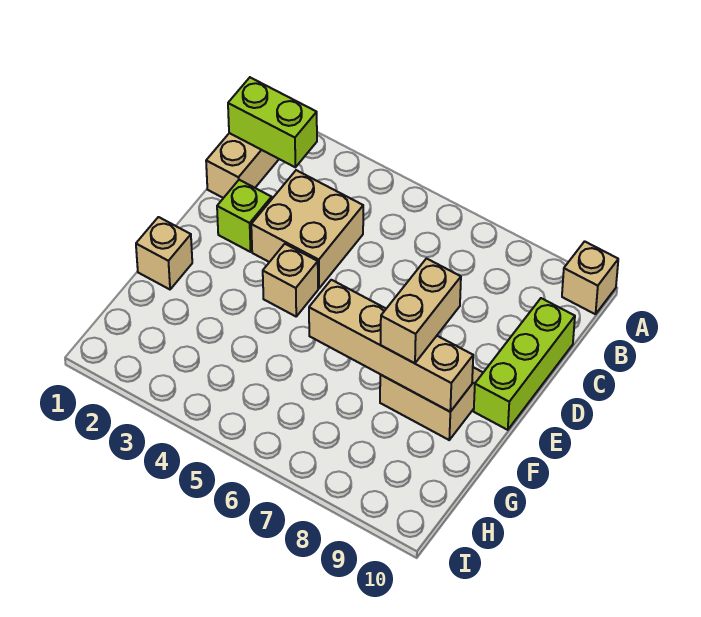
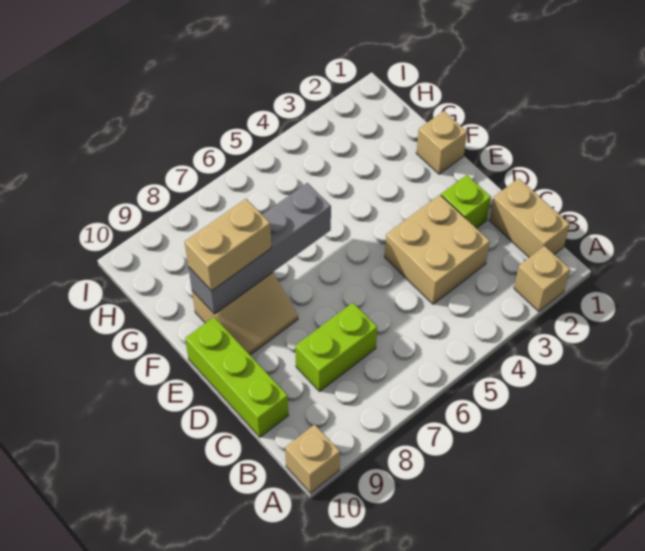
lime brick B1:B2 level 2 -> lime brick C7:C8 level 1
tan brick E4 level 1 -> tan brick A2 level 1
tan brick E8:F8 level 3 -> tan brick F8:F9 level 3
tan brick F6:F9 level 2 -> grey brick F6:F9 level 2

